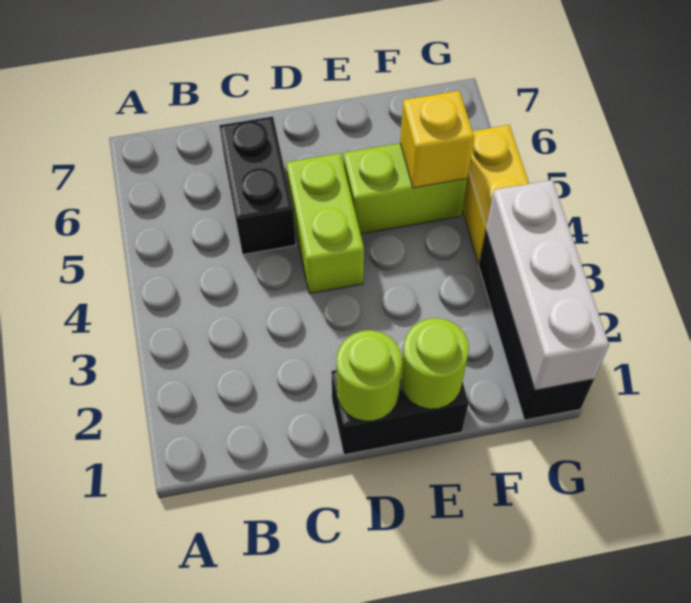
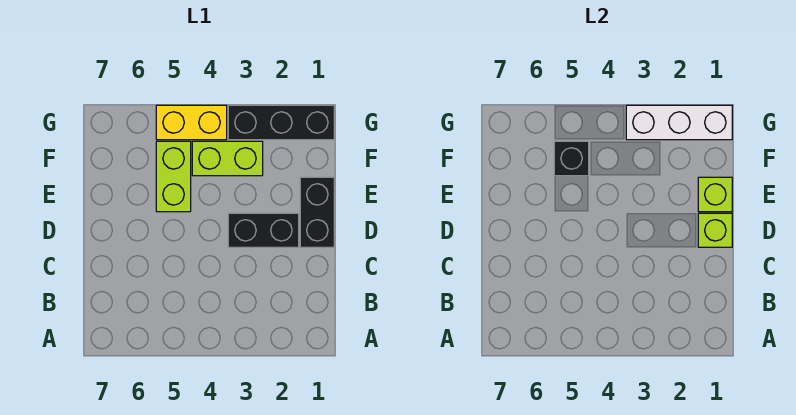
black brick C5:C6 level 1 -> black brick D2:D3 level 1
lime round brick D1 level 2 -> lime brick D1 level 2
lime brick D4:D5 level 1 -> lime brick F3:F4 level 1
lime round brick E1 level 2 -> lime brick E1 level 2
yellow brick F5 level 2 -> black brick F5 level 2

